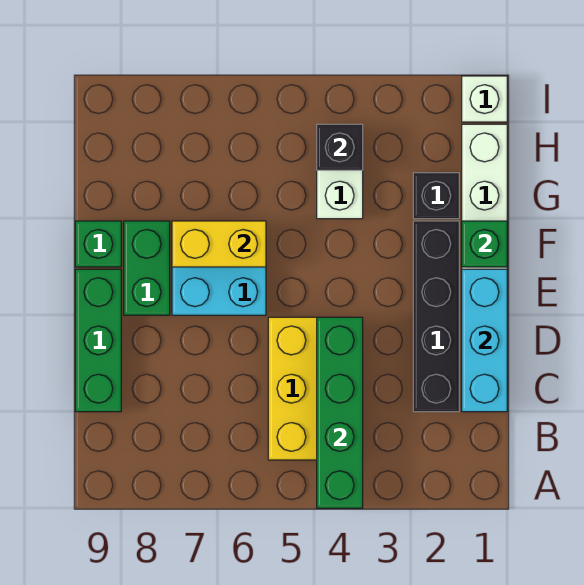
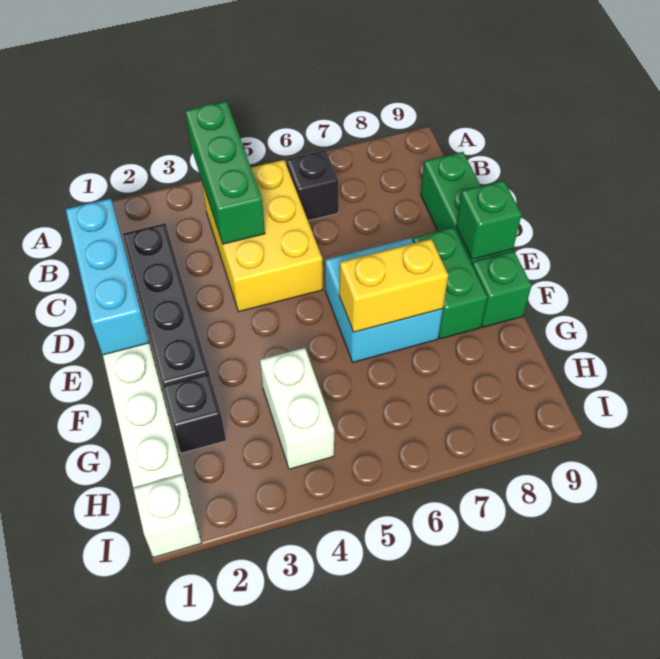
green brick A4:D4 level 2 -> green brick A4:C4 level 2
green brick F1 level 2 -> green brick E9 level 2
black brick H4 level 2 -> black brick B6 level 1

